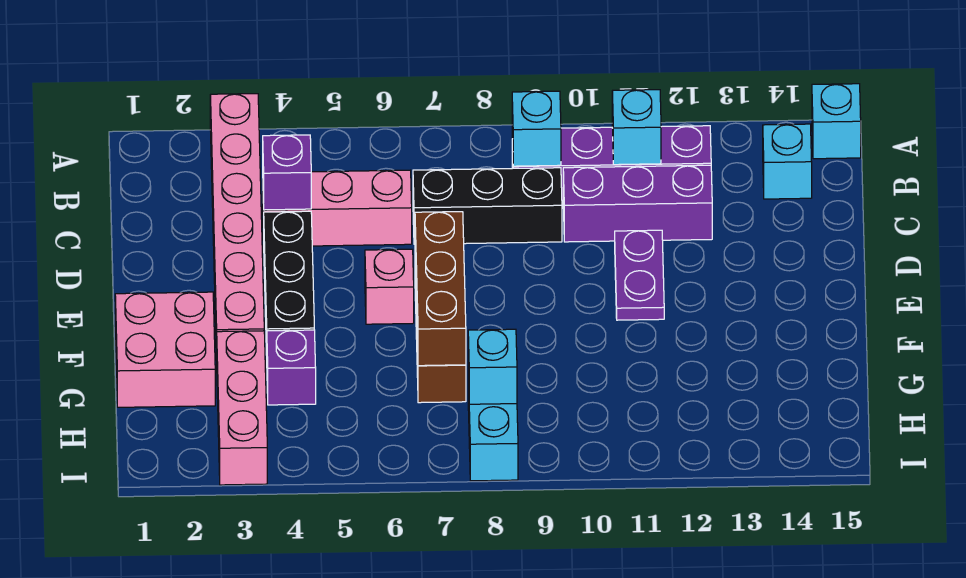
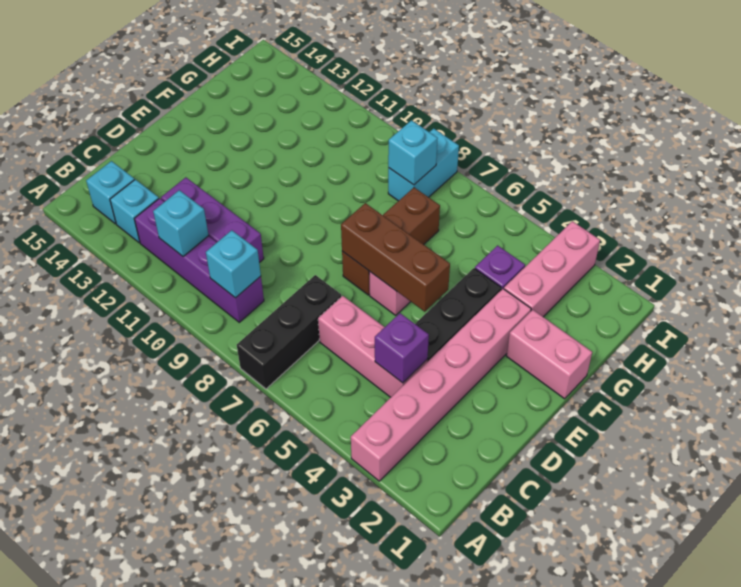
cyan brick A15 level 1 -> cyan brick B13 level 1
black brick C7:C9 level 1 -> black brick A7:C7 level 1
purple plate D11:E11 level 1 -> none
brown brick E7:G7 level 2 -> brown brick E5:E7 level 2
pink brick F1:G2 level 1 -> pink brick F1:F2 level 1

